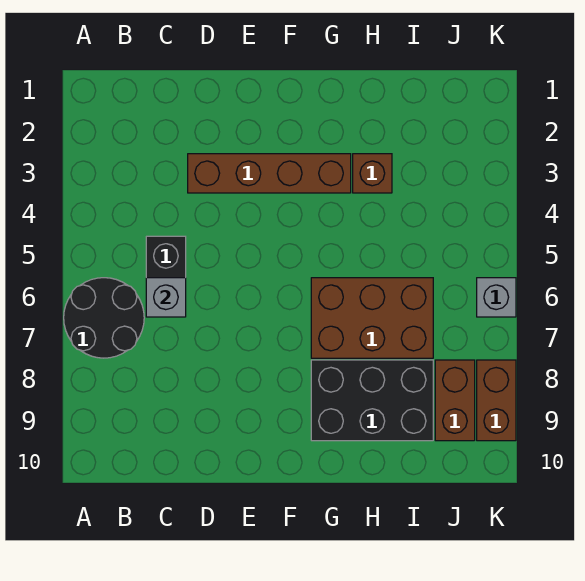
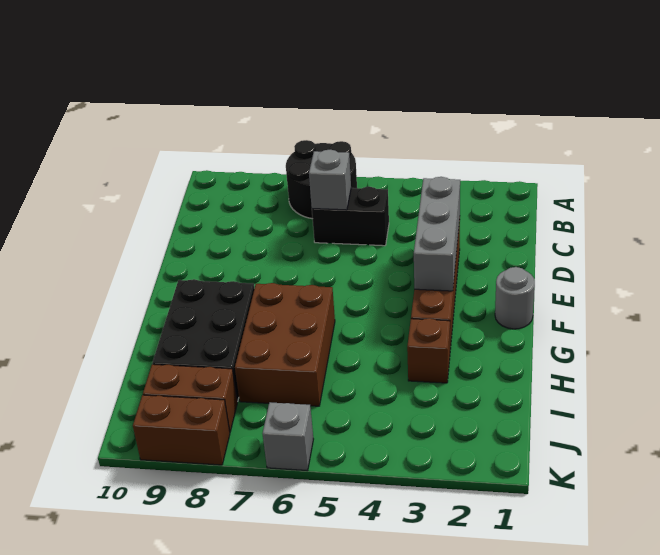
none -> grey brick D3:F3 level 2
none -> grey round brick F1 level 1

